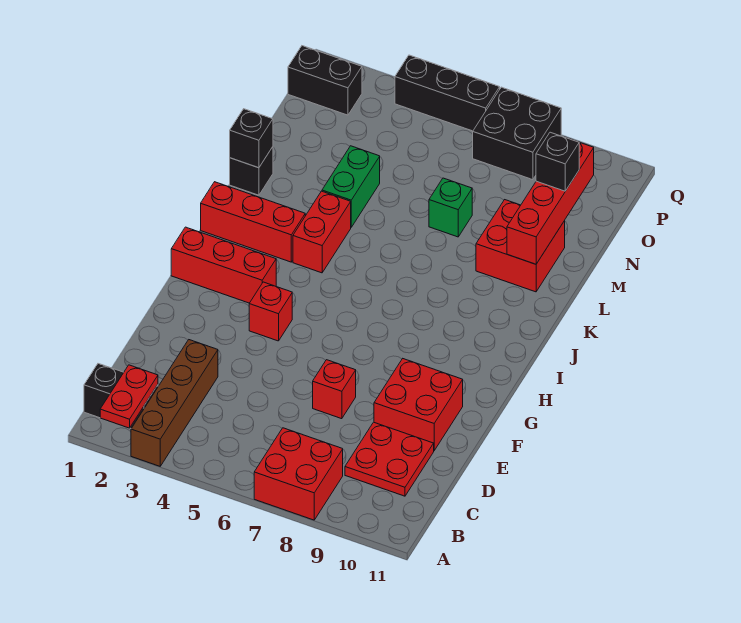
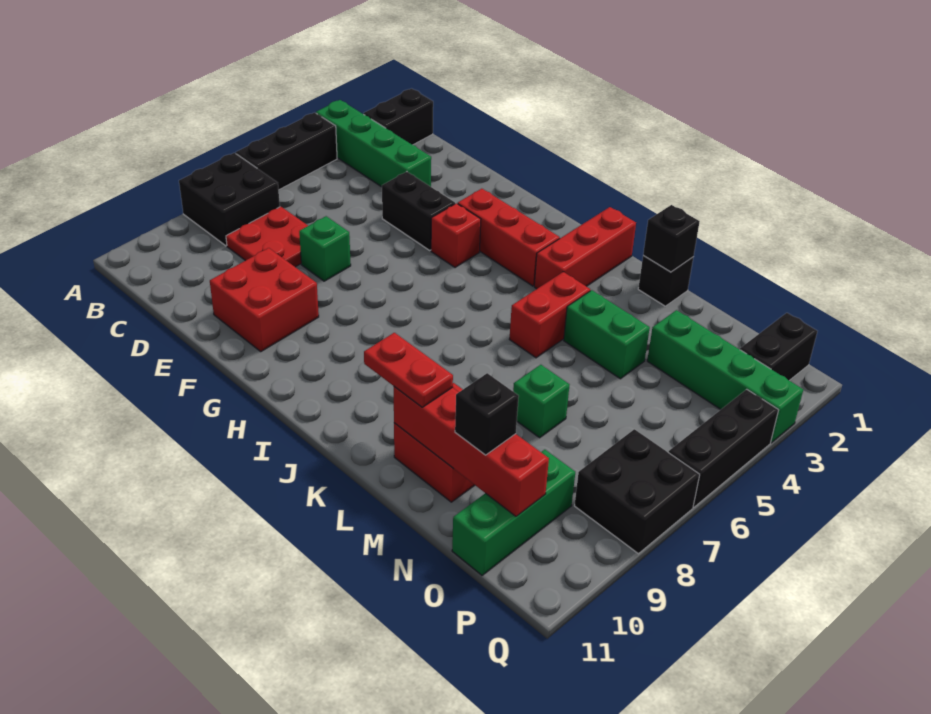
red plate A2:B2 level 2 -> red plate K10:L10 level 3
brown brick A3:D3 level 1 -> green brick A3:D3 level 1
none -> black brick A4:A6 level 1
red brick A7:B8 level 1 -> black brick A7:B8 level 1
red plate C9:D10 level 1 -> red plate C7:D8 level 1
none -> black brick E4:F4 level 1
red brick E7 level 1 -> green brick E7 level 1
red brick H1:H3 level 1 -> red brick G3:I3 level 1
red brick J4:K4 level 1 -> red brick K4:K5 level 1
none -> green brick N3:Q3 level 1
none -> green brick O9:O11 level 1

